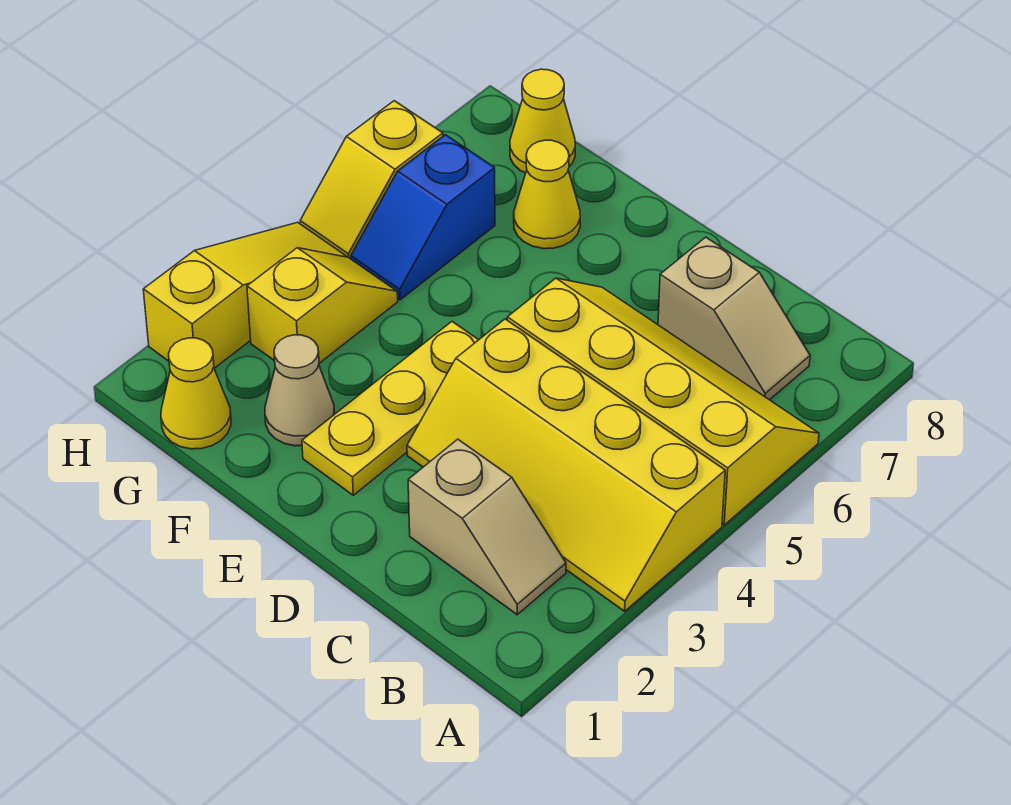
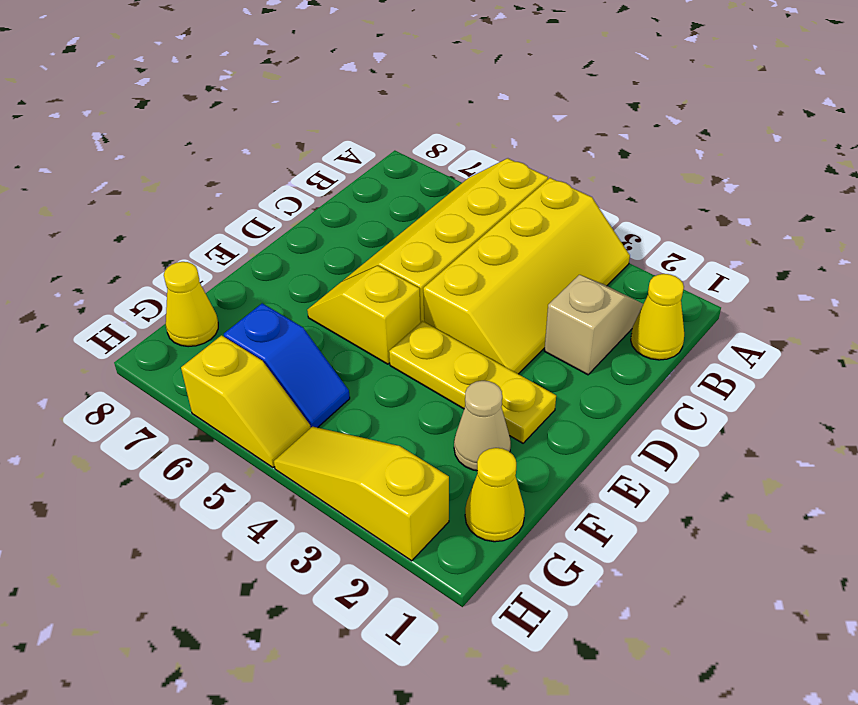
tan slope B7:C7 level 1 top C -> none
yellow cone F7 level 1 -> yellow cone B1 level 1
yellow slope G3:G4 level 1 top 3 -> yellow slope E5:E6 level 1 top 5

